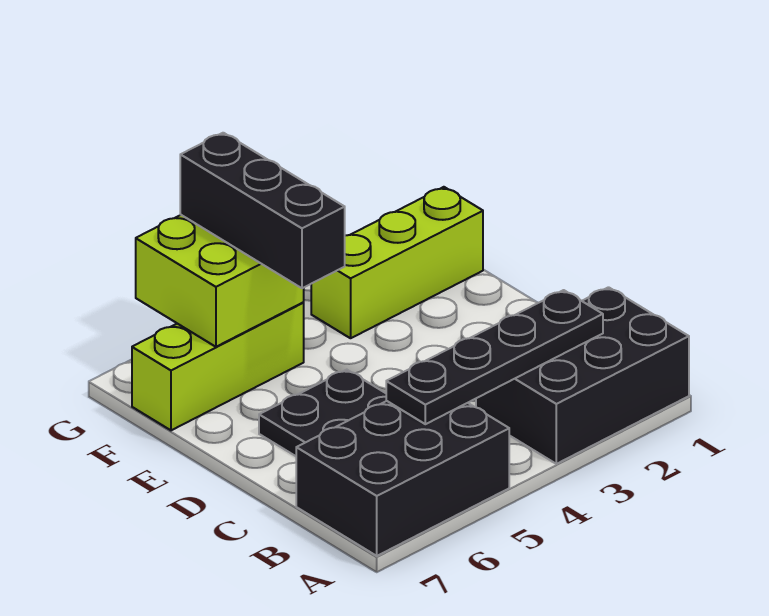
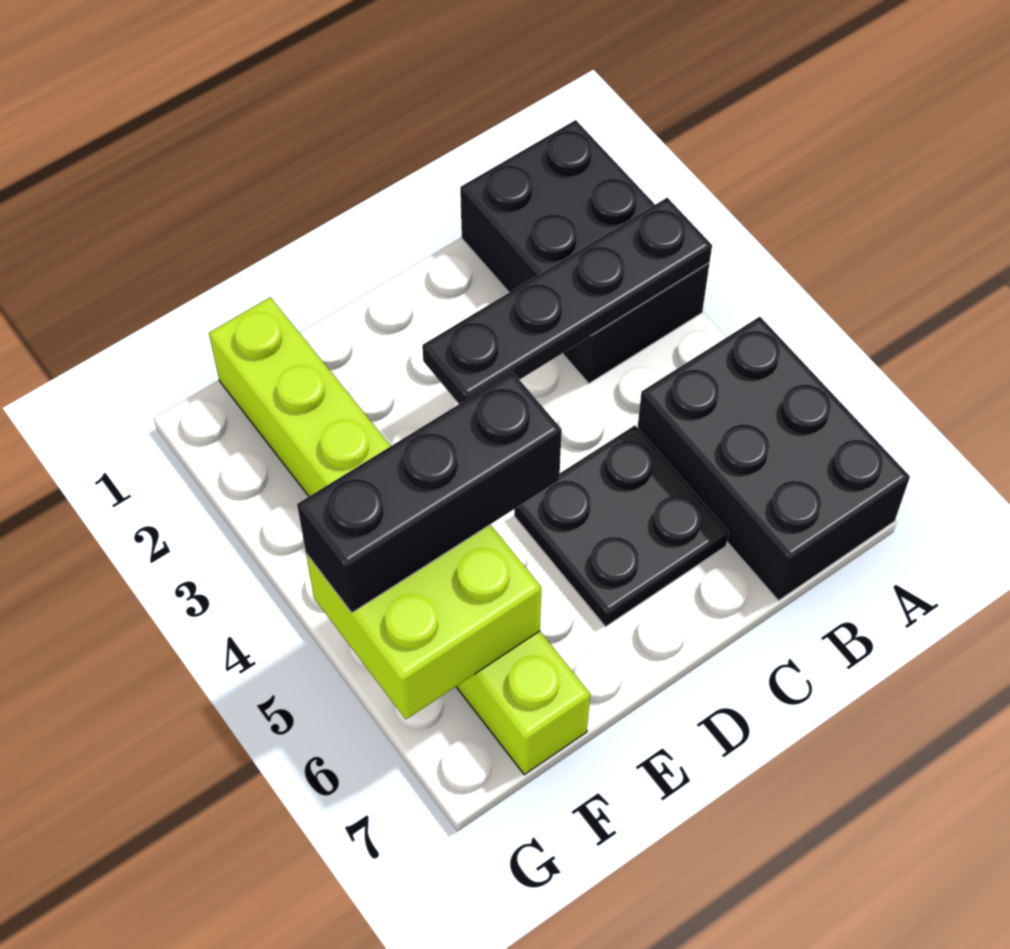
black plate B2:B5 level 2 -> black plate A3:D3 level 2

